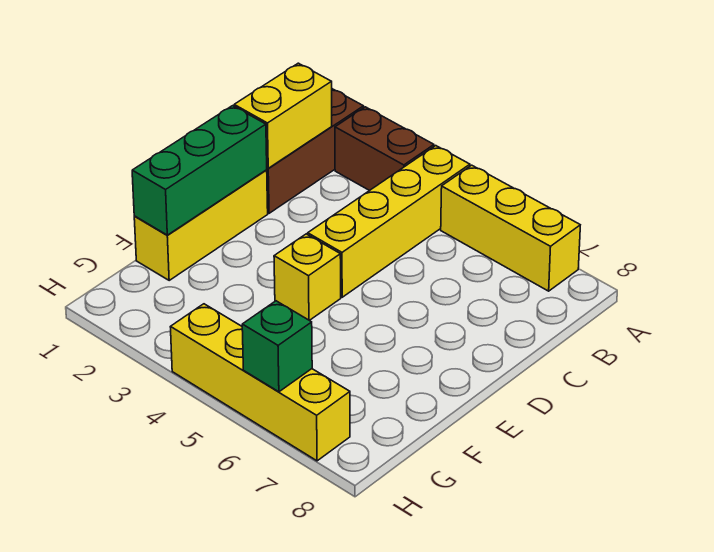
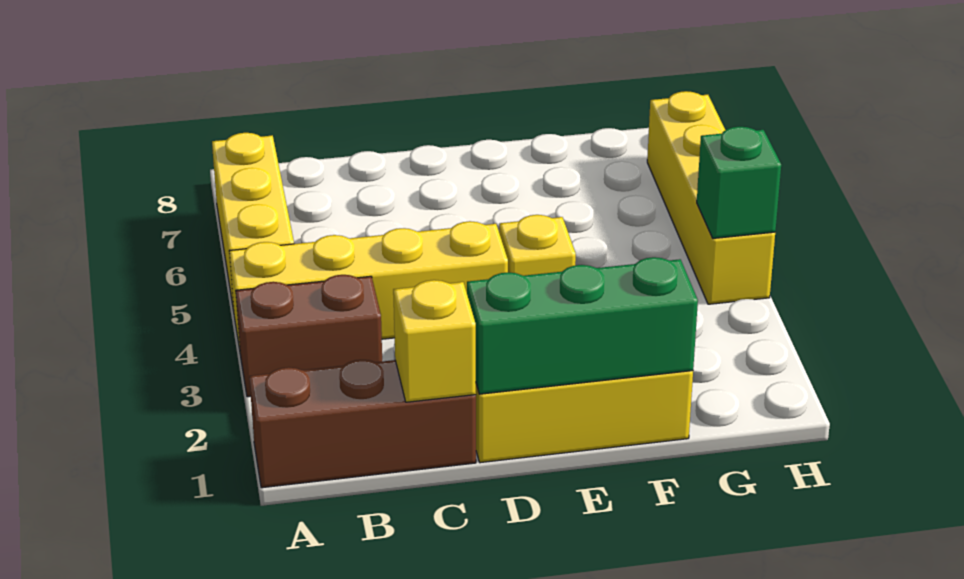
brown brick A2:A3 level 1 -> brown brick A3:B3 level 1
yellow brick B1:C1 level 2 -> yellow brick C1 level 2
green brick H6 level 2 -> green brick H4 level 2

